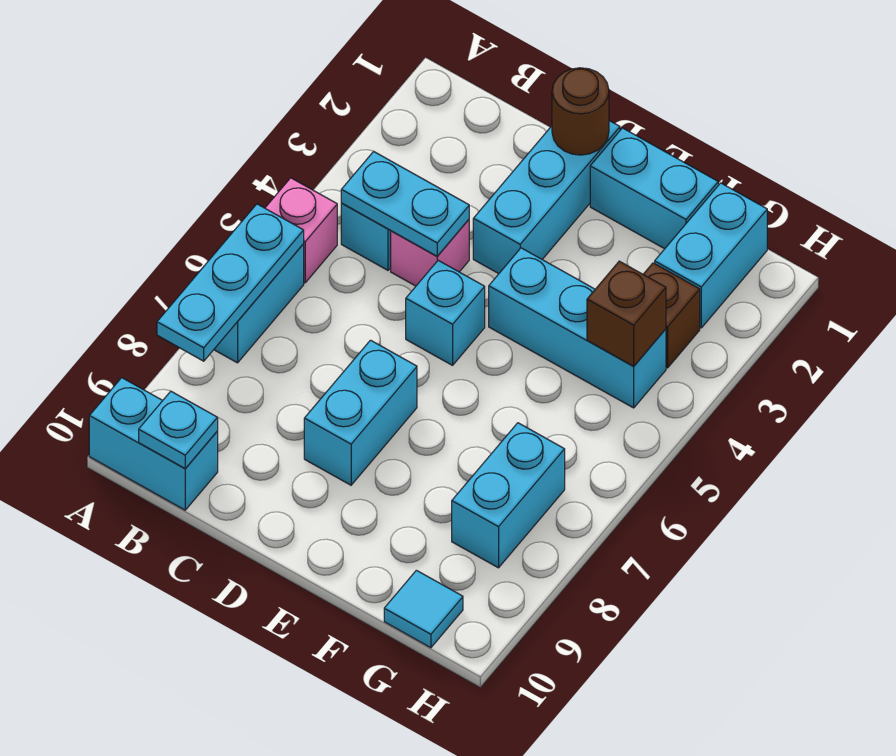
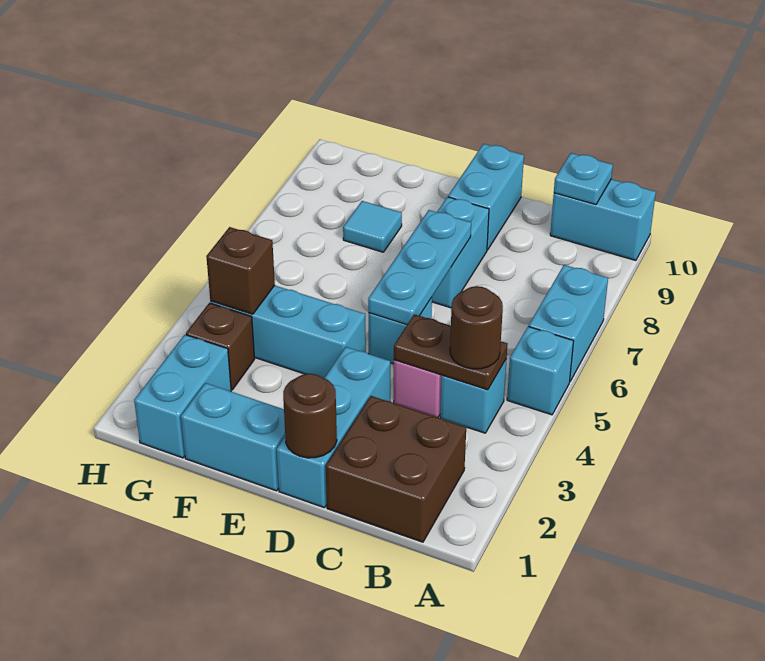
pink brick A5 level 1 -> cyan brick A5 level 1
cyan plate A6:A8 level 2 -> cyan plate D5:D7 level 2
none -> brown brick B1:C2 level 1
cyan plate B4:C4 level 2 -> brown plate B4:C4 level 2
none -> brown round brick B4 level 3
cyan brick G7:G8 level 1 -> cyan brick D9:D10 level 1
cyan tile G10 level 1 -> cyan tile F8 level 1

